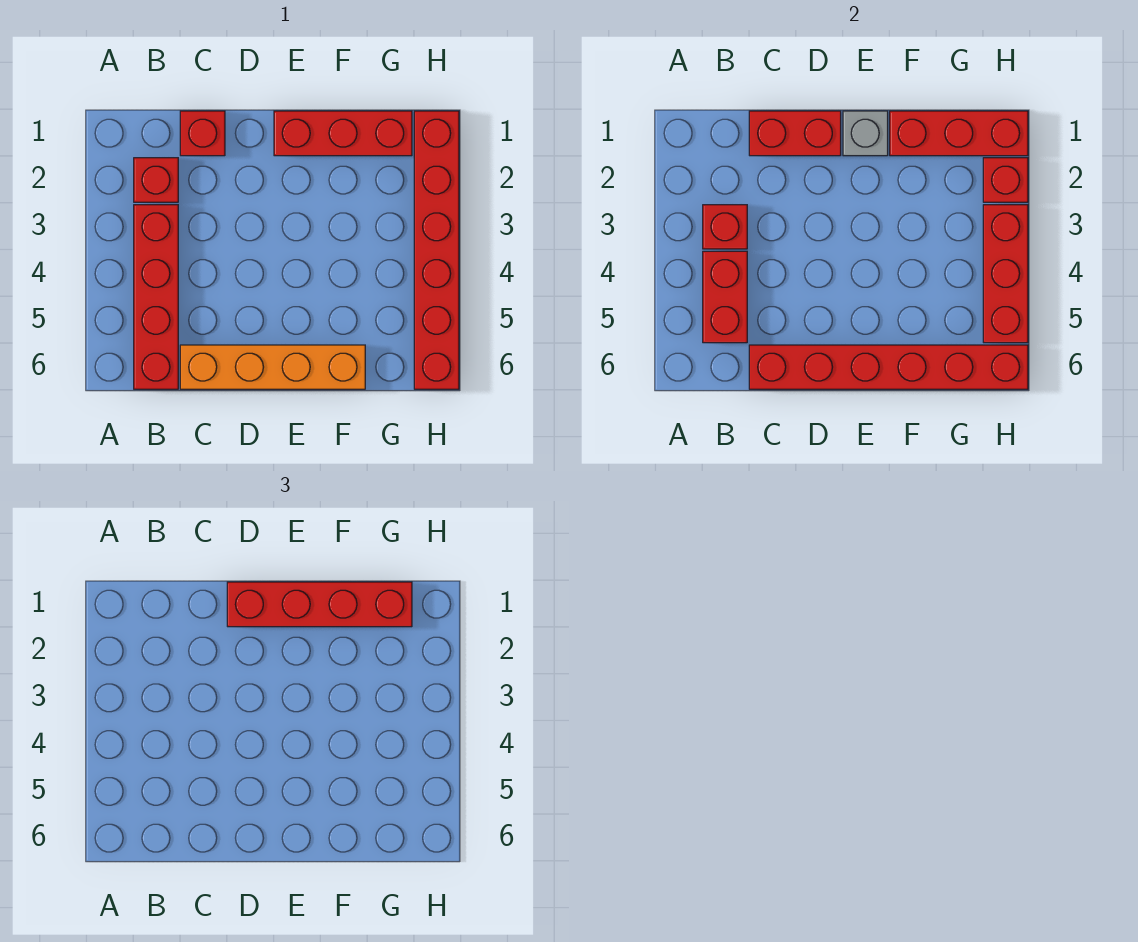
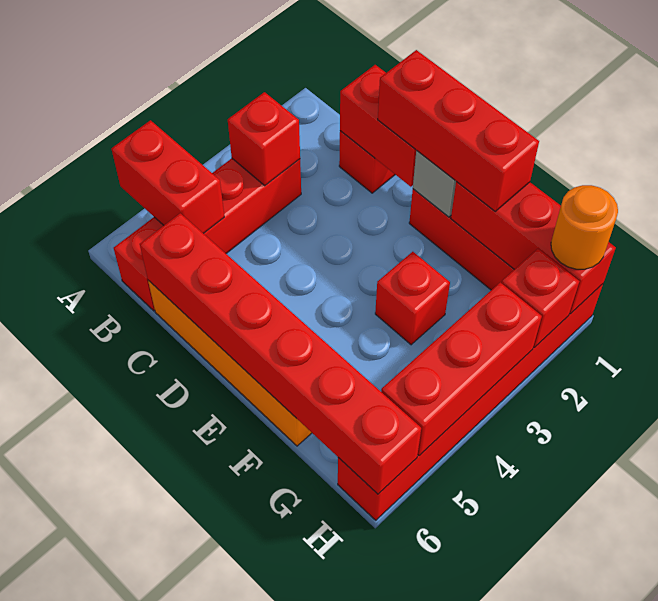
red brick B2 level 1 -> red brick F3 level 1
red brick B4:B5 level 2 -> red brick A5:B5 level 2
red brick D1:G1 level 3 -> red brick D1:F1 level 3
none -> orange round brick H1 level 3

